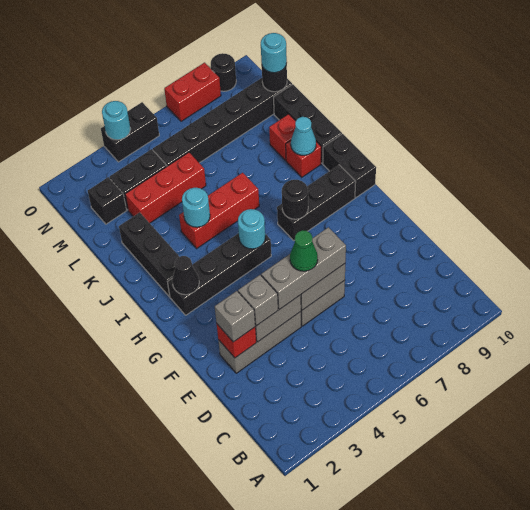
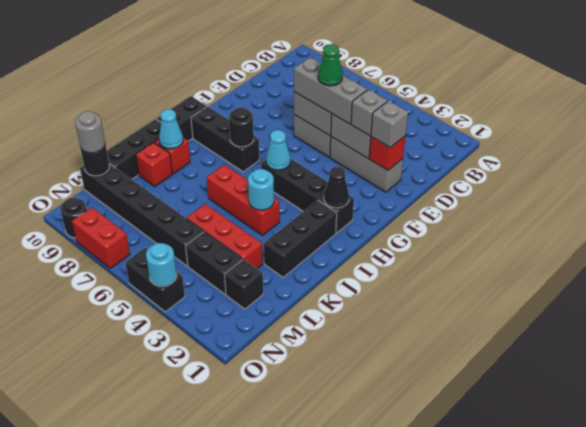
cyan round brick H5 level 2 -> cyan cone H5 level 2
cyan round brick M10 level 3 -> grey round brick M10 level 3

